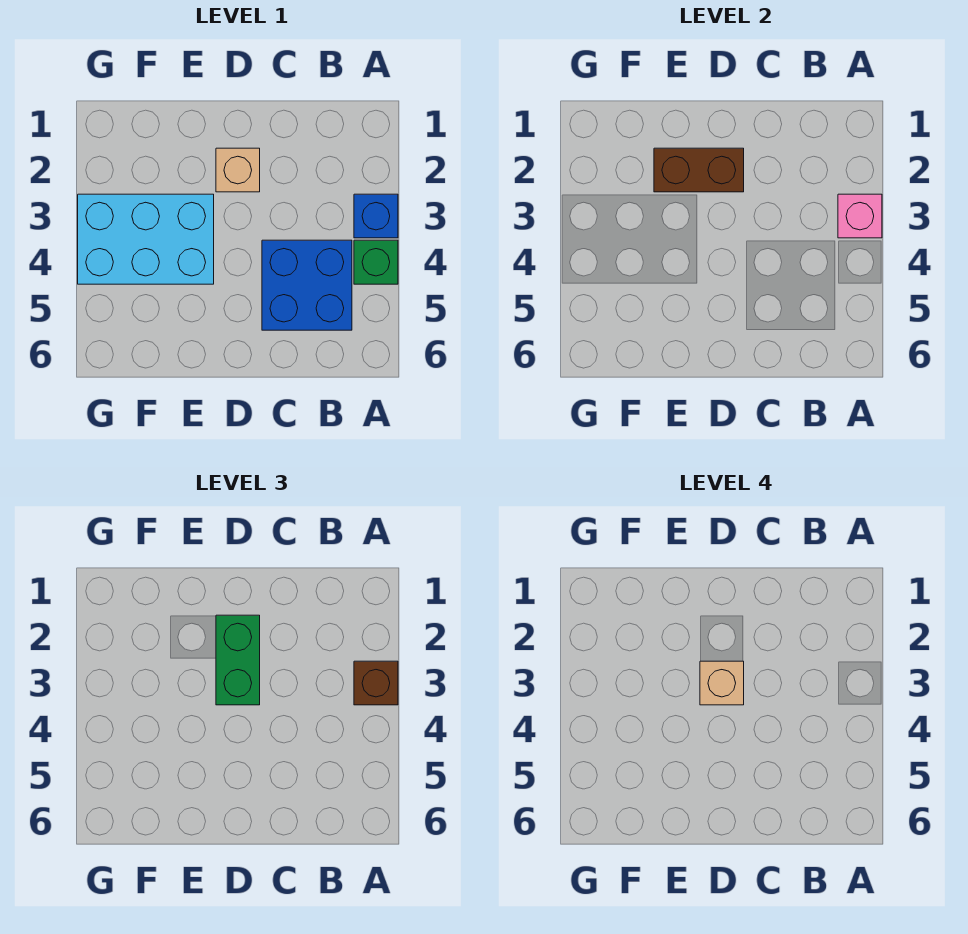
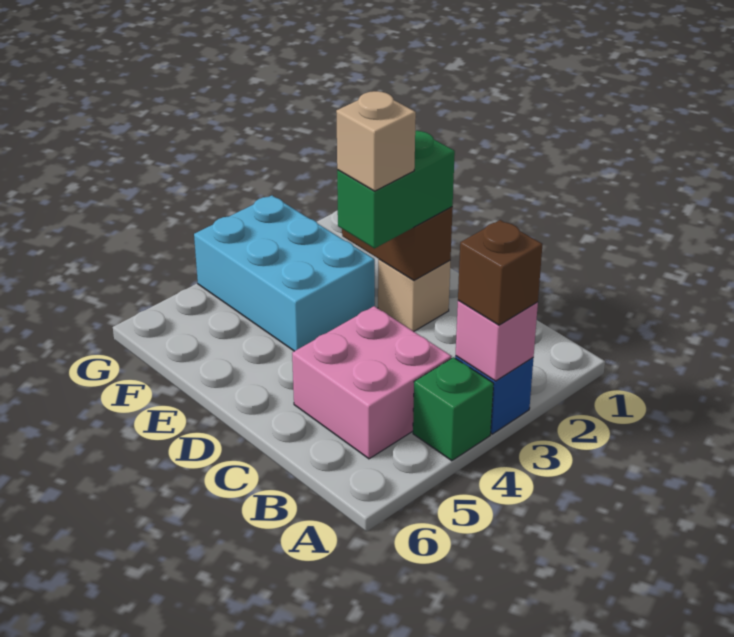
blue brick B4:C5 level 1 -> pink brick B4:C5 level 1

